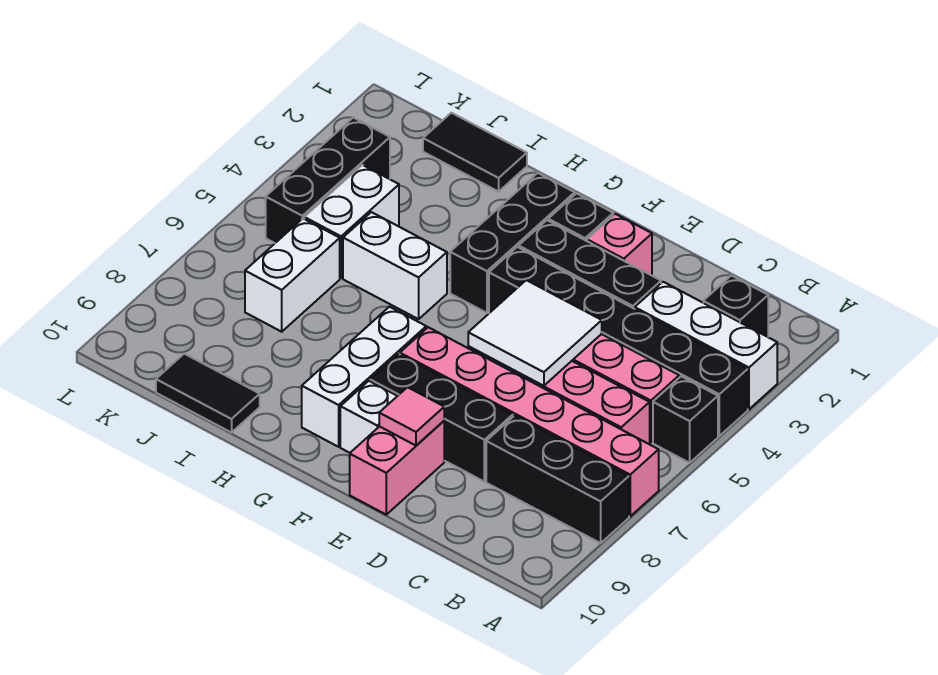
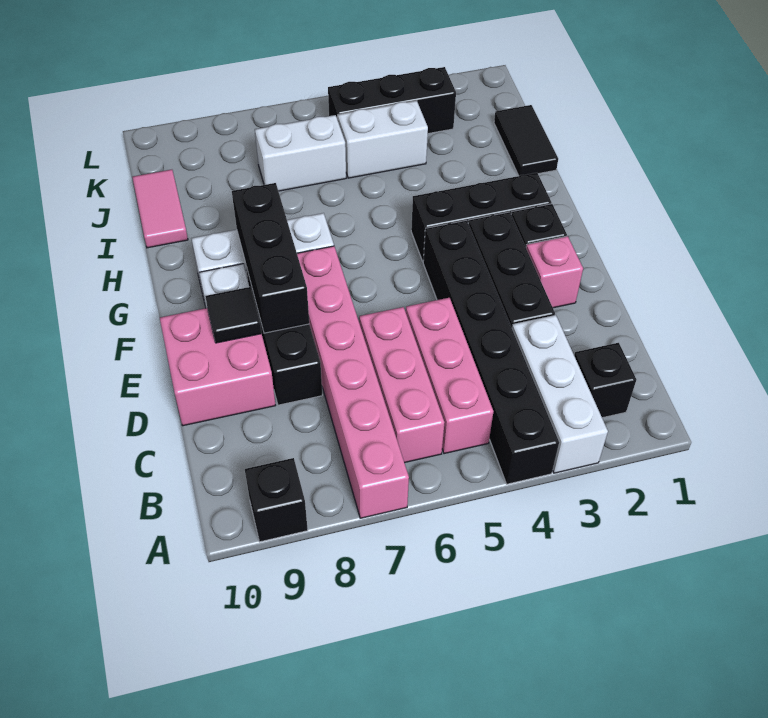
black brick A5 level 1 -> black brick A9 level 1
black brick A8:C8 level 1 -> black brick E8:G8 level 2
white tile D5:E6 level 2 -> none
pink brick E9:E10 level 1 -> pink brick D9:E10 level 1
pink tile E9 level 2 -> black tile E9 level 2
white brick H5:I5 level 1 -> none
black tile I10:J10 level 1 -> pink tile I10:J10 level 1

